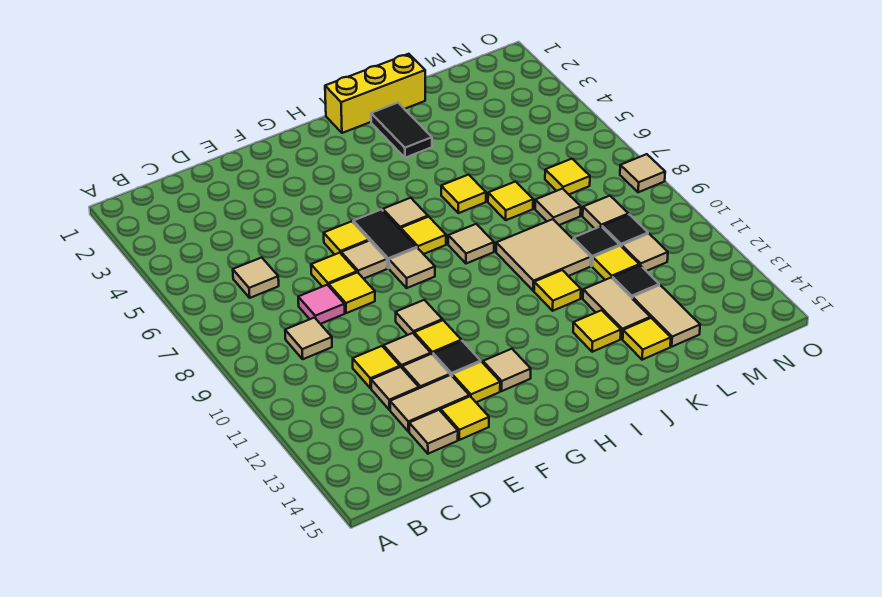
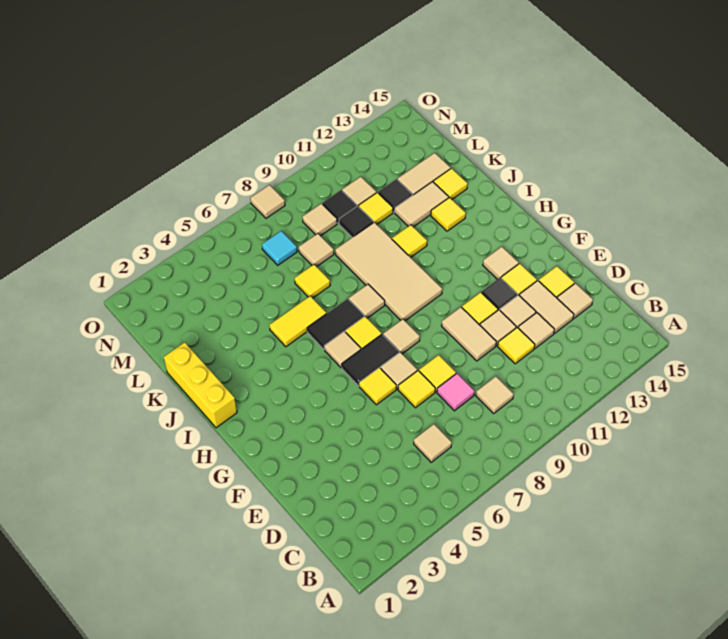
tan tile F10 level 1 -> tan tile E10:F10 level 1
black tile J2:J3 level 1 -> black tile I6:I7 level 1
yellow tile J6 level 1 -> yellow tile J5:J6 level 1
tan tile J9:K10 level 1 -> tan tile H9:K10 level 1
yellow tile M7 level 1 -> cyan tile M7 level 1

